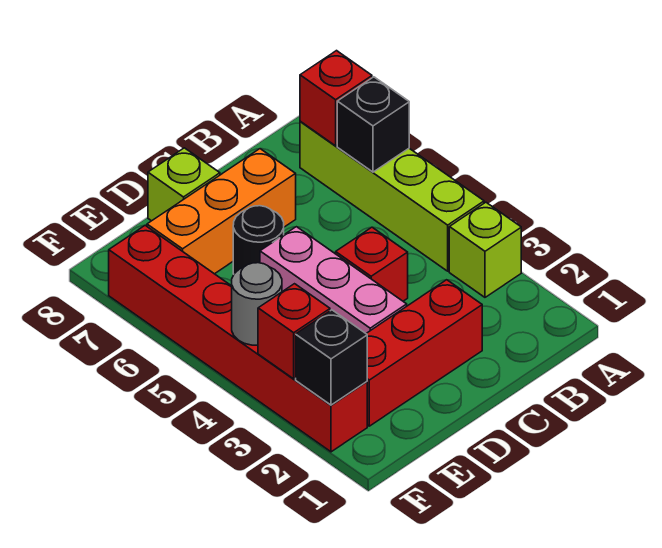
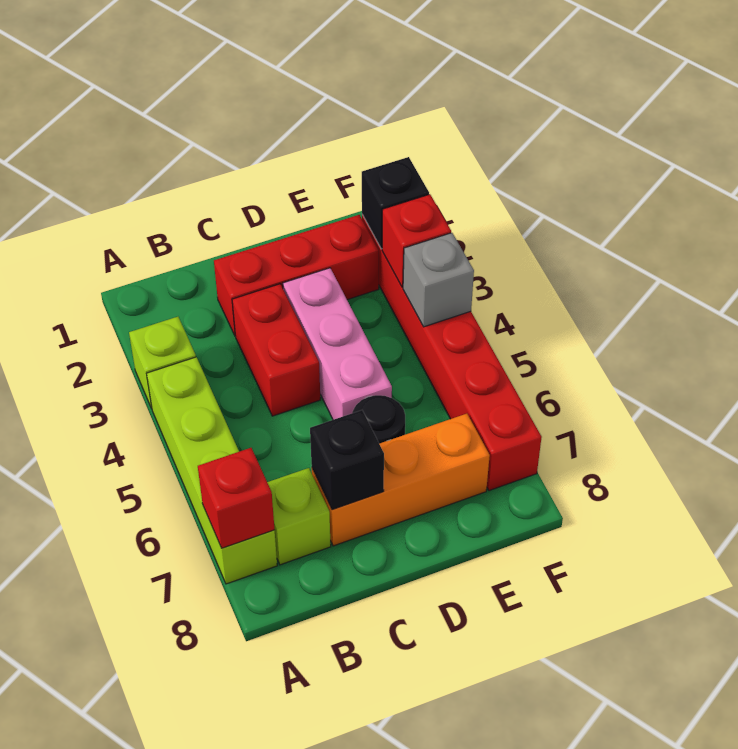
black brick A6 level 2 -> black brick C7 level 2
red brick C4 level 1 -> red brick C3:C4 level 1
lime brick D8 level 1 -> lime brick B7 level 1
grey round brick F4 level 2 -> grey brick F4 level 2

